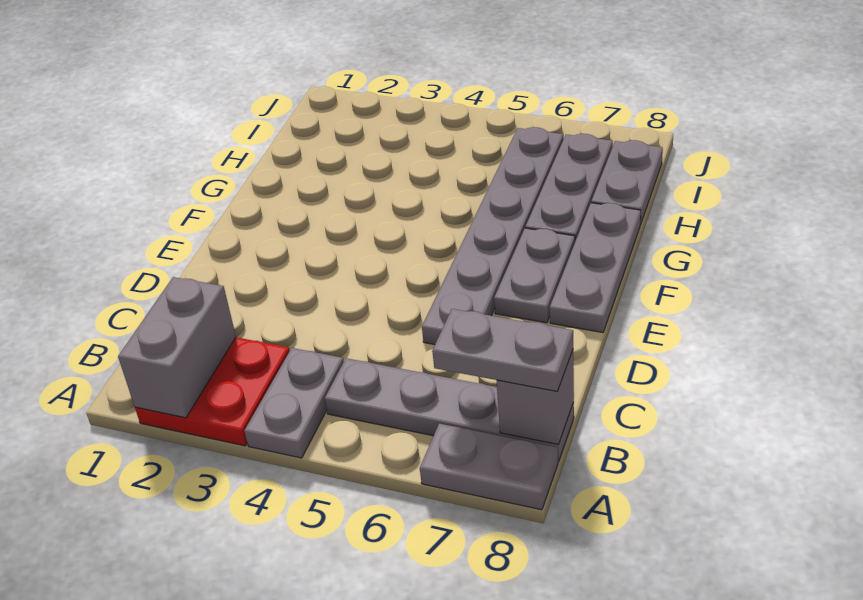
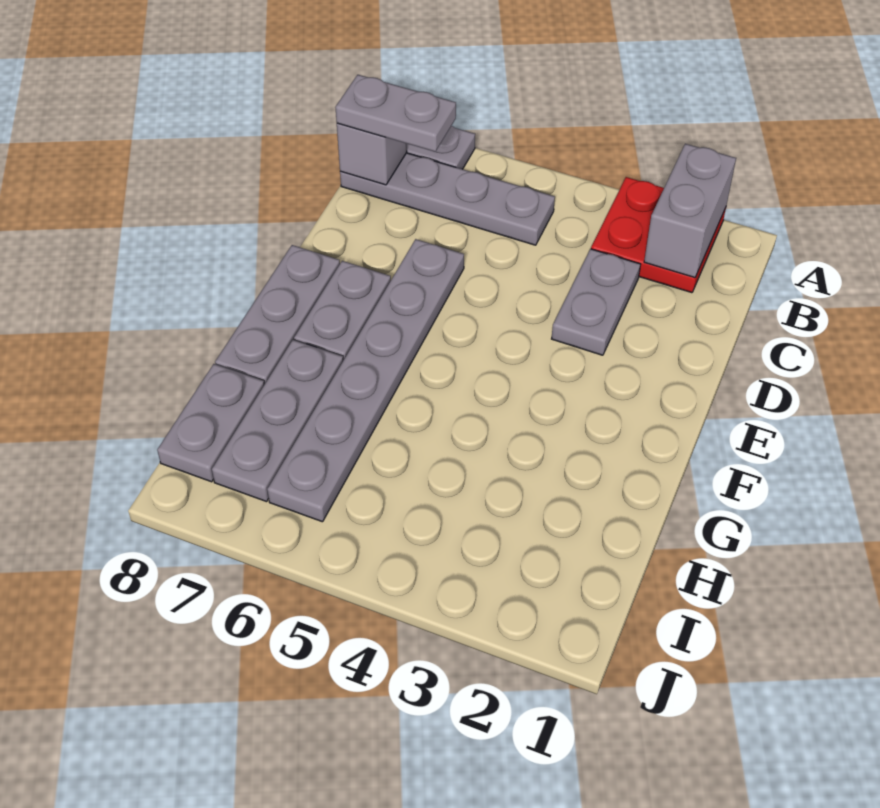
grey plate A4:B4 level 1 -> grey plate C3:D3 level 1

